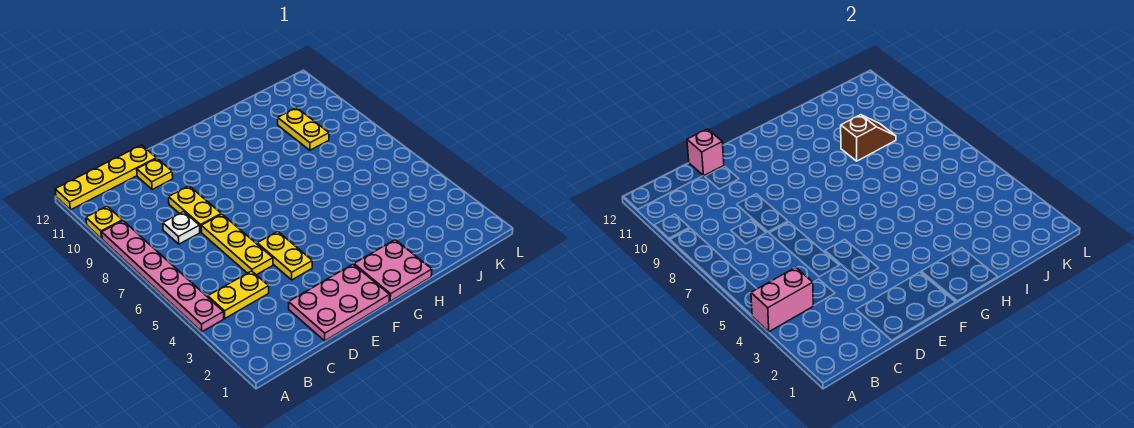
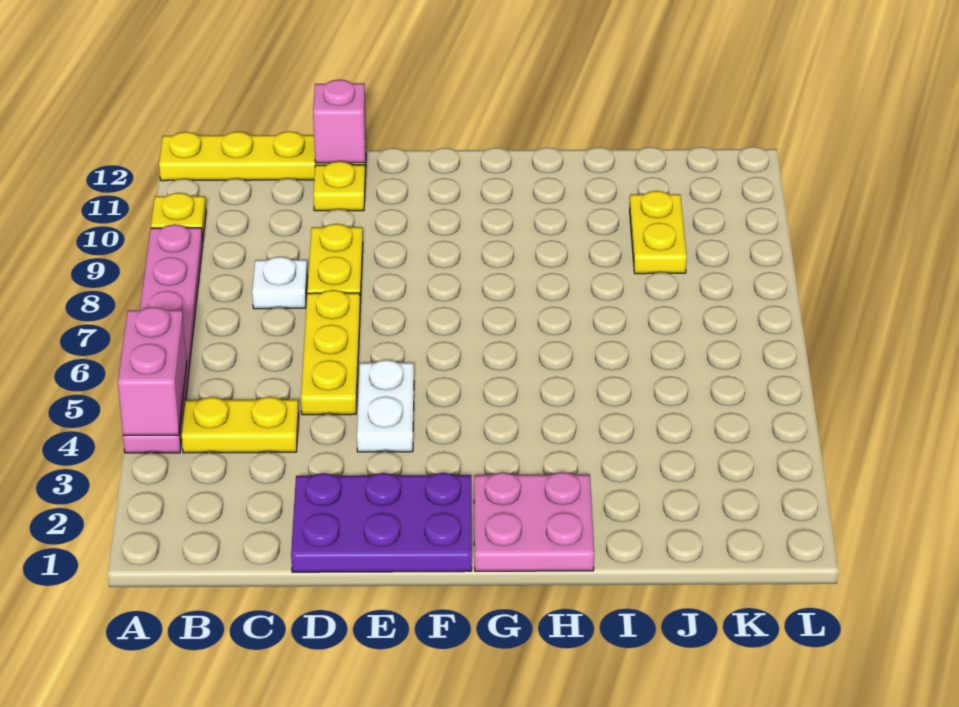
pink brick A4:B4 level 2 -> pink brick A4:A5 level 2
pink plate D1:F2 level 1 -> purple plate D1:F2 level 1
yellow plate E4:E5 level 1 -> white plate E4:E5 level 1
brown slope I9:J9 level 2 top I -> none

